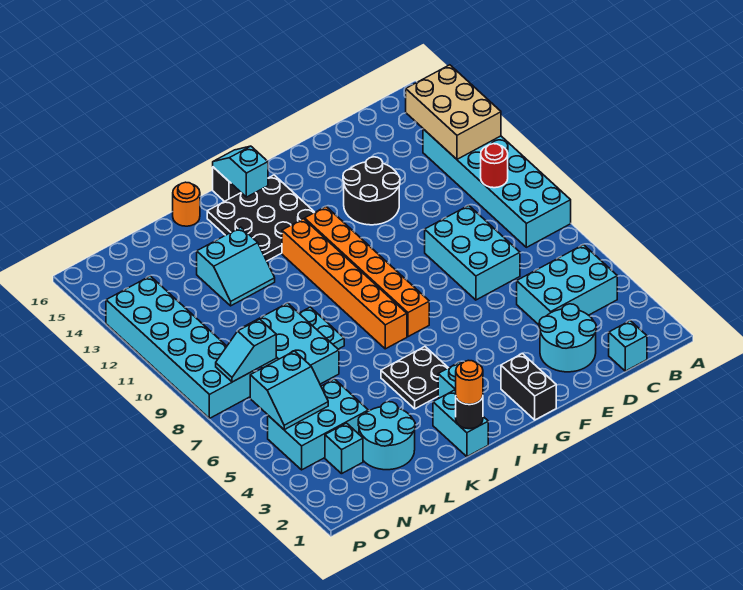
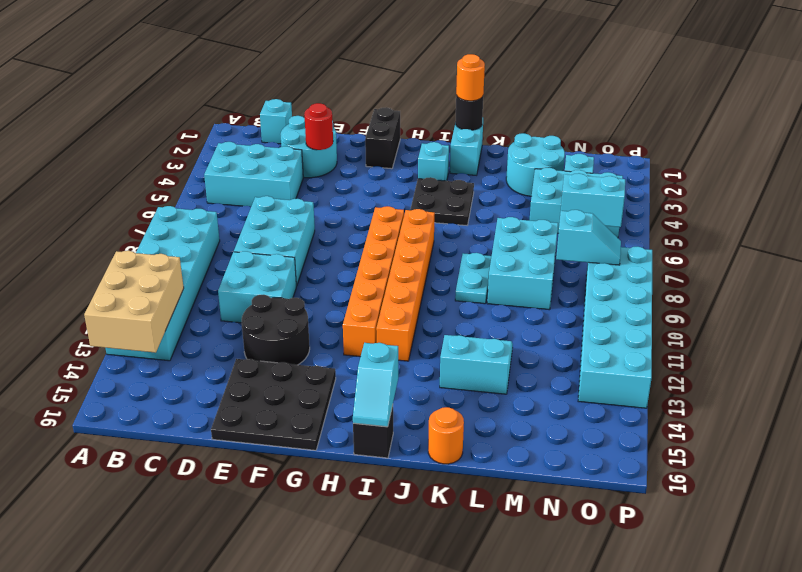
red round brick B10 level 2 -> red round brick E3 level 2
none -> cyan brick D10:E11 level 1
black plate H13:J15 level 1 -> black plate E14:G16 level 1

